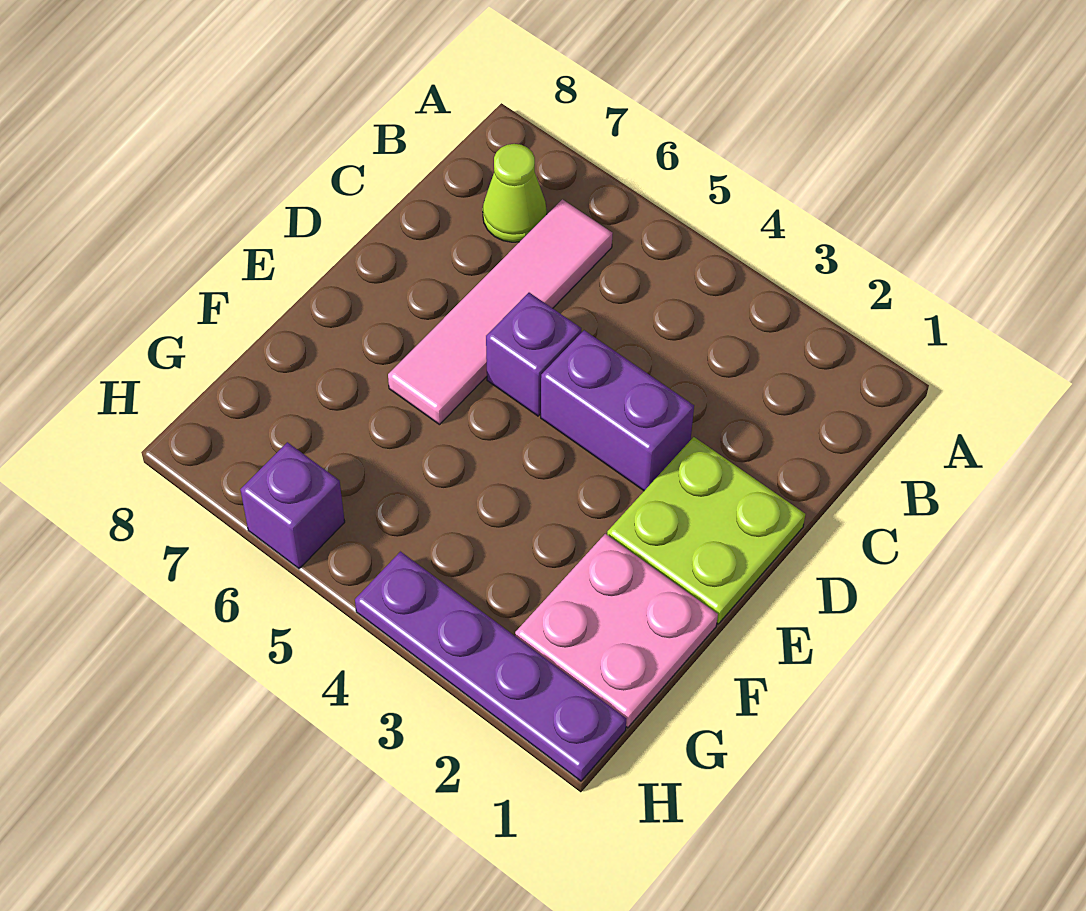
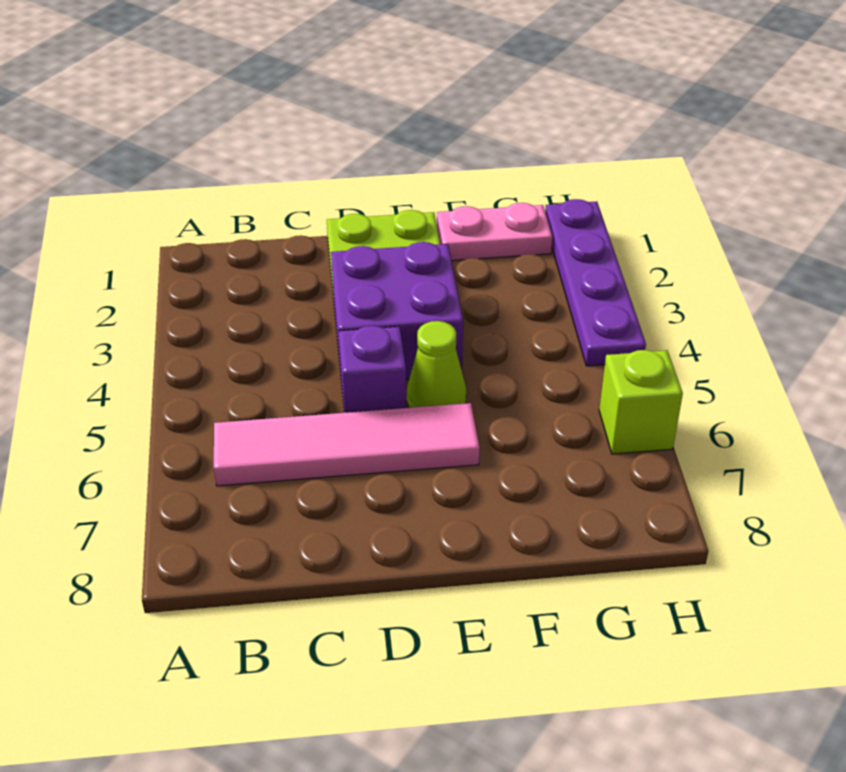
lime cone B7 level 1 -> lime cone E5 level 1
purple brick D3:D4 level 1 -> purple brick D3:E4 level 1
pink plate F1:G2 level 1 -> pink plate F1:G1 level 1
purple brick H6 level 1 -> lime brick H6 level 1

